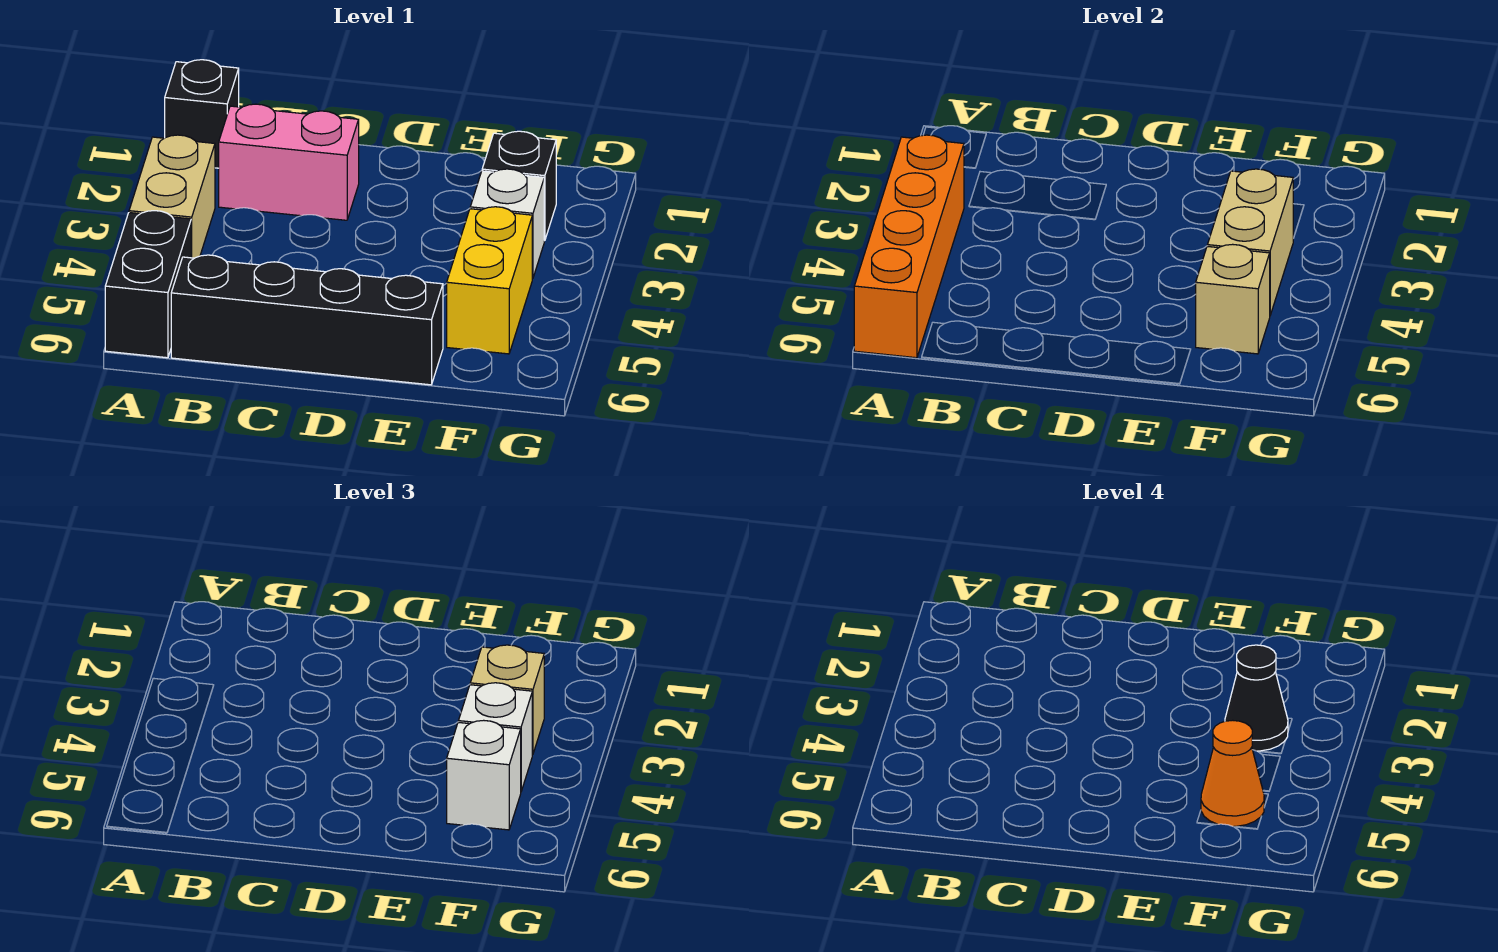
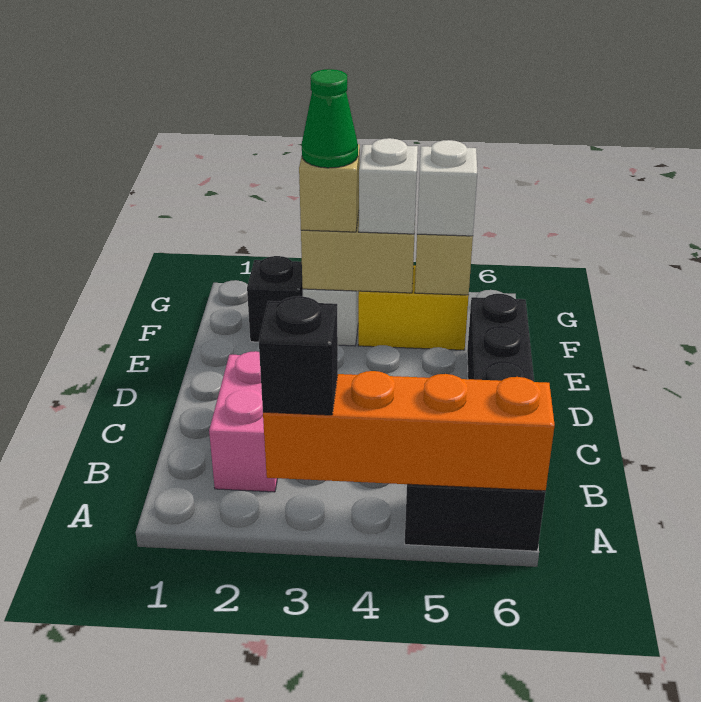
black brick A1 level 1 -> black brick A3 level 3
tan brick A3:A4 level 1 -> none
black cone F3 level 4 -> green cone F3 level 4
orange cone F5 level 4 -> none

